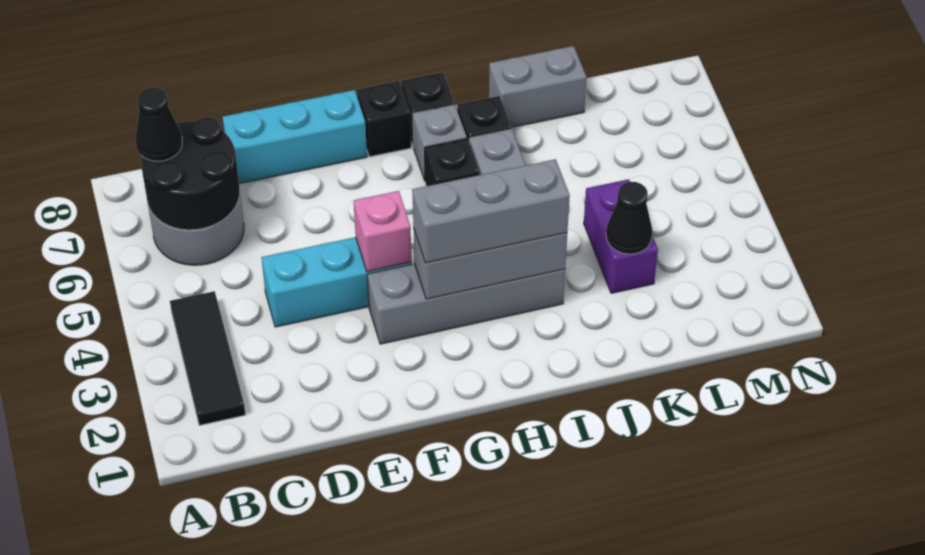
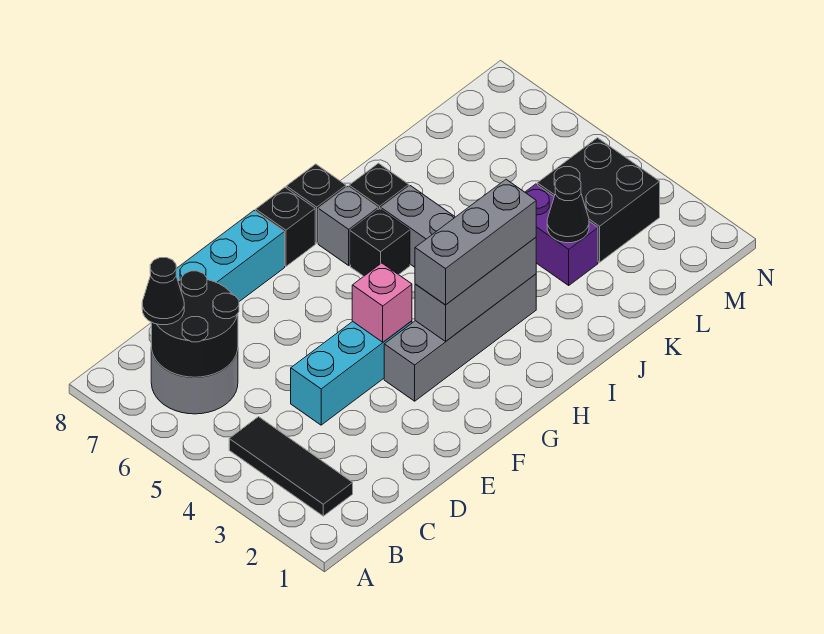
grey brick J8:K8 level 1 -> none
none -> black brick L3:M4 level 1

